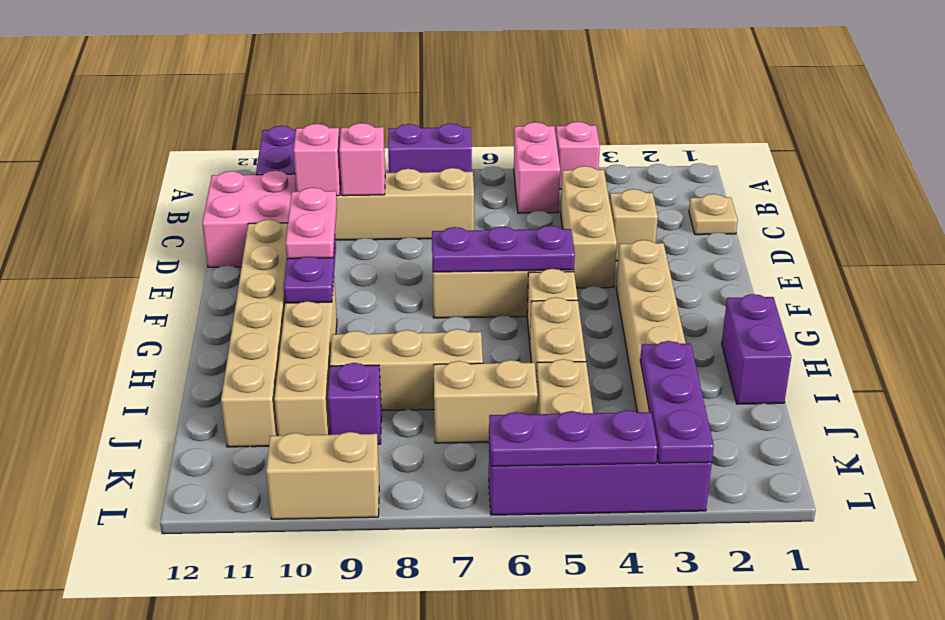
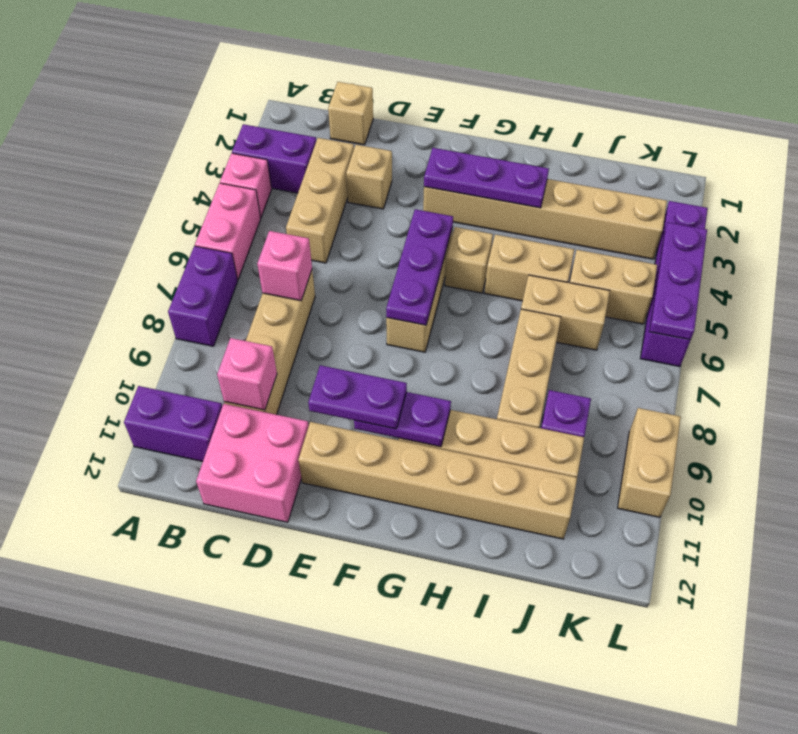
pink brick A5:B5 level 1 -> pink brick A5:A6 level 1
tan plate C1 level 1 -> tan brick C1 level 1
tan brick C4:E4 level 1 -> tan brick C3:C5 level 1
pink brick C9 level 2 -> pink brick C7 level 2
pink plate E10:F10 level 3 -> purple plate E10:F10 level 3
purple brick H1:I1 level 1 -> purple brick A3:B3 level 1
purple plate J3:L3 level 2 -> purple plate F3:H3 level 2
tan brick J6:J7 level 1 -> tan brick I6:J6 level 1

